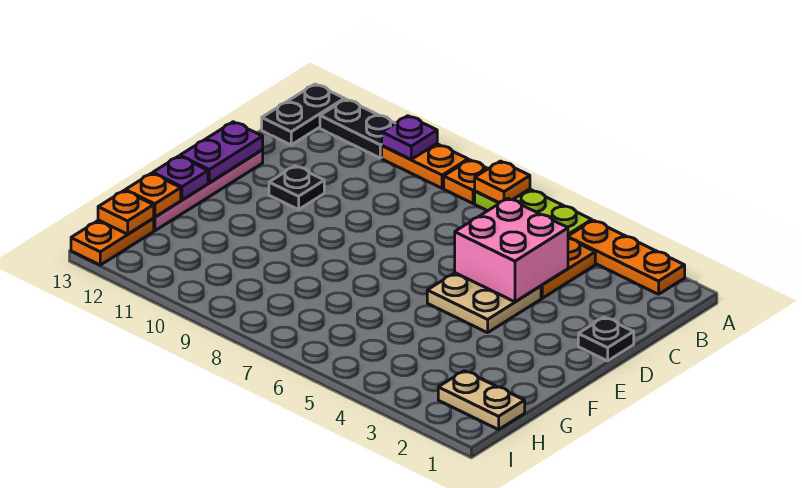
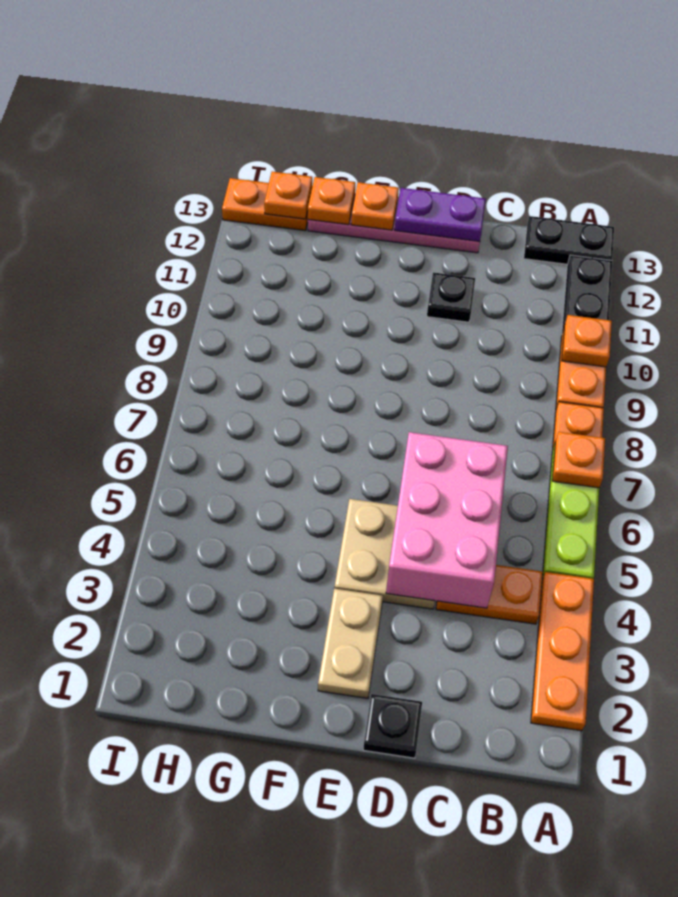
purple plate A10 level 2 -> orange plate A10 level 2
pink brick C4:D5 level 2 -> pink brick C4:D6 level 2
purple plate F13 level 2 -> orange plate F13 level 2
tan plate H1:H2 level 1 -> tan plate E2:E3 level 1

